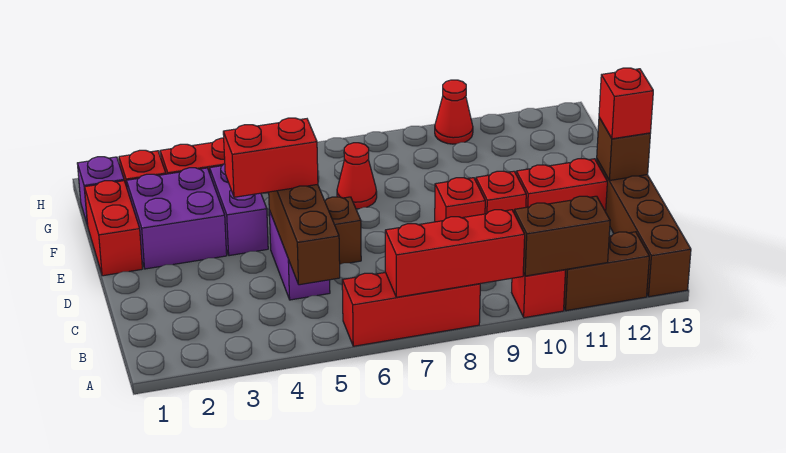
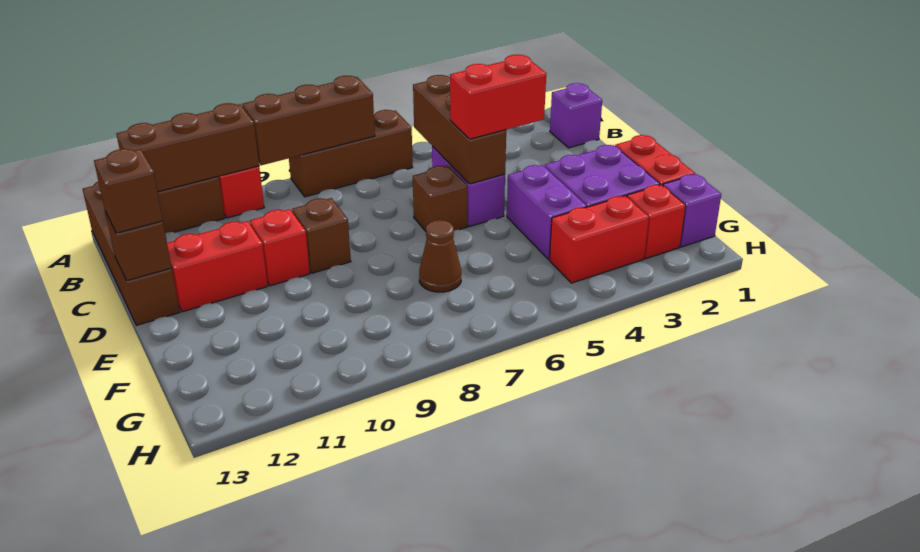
red brick A6:A8 level 1 -> brown brick A6:A8 level 1
red brick A7:A9 level 2 -> brown brick A7:A9 level 2
brown brick A10:A11 level 2 -> brown brick A10:A12 level 2
none -> purple brick B1 level 1
red brick D9 level 1 -> brown brick D9 level 1
red brick D13 level 3 -> brown brick D13 level 3
red cone F7 level 1 -> brown cone F7 level 1
red cone H10 level 1 -> none

